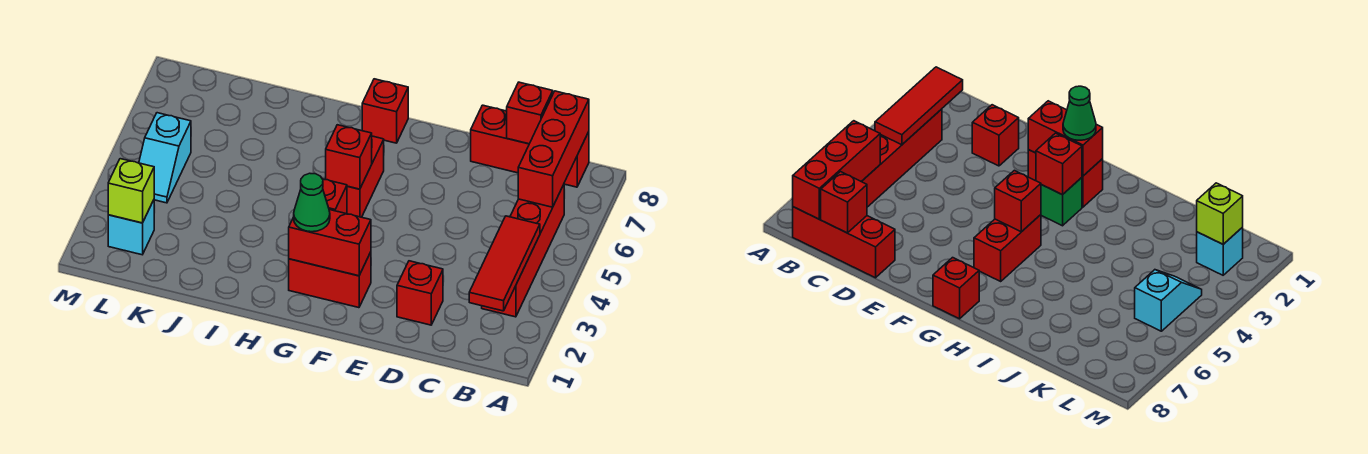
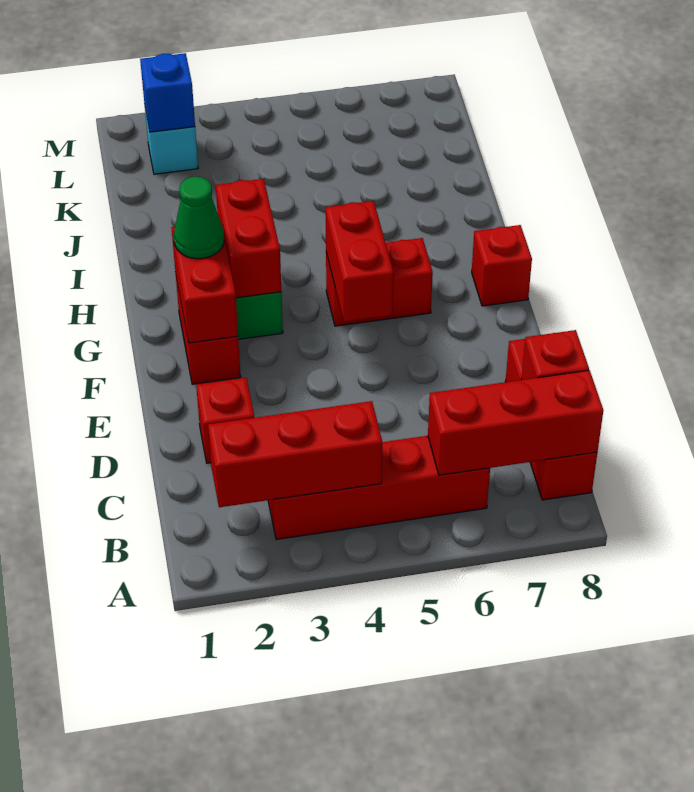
red tile B2:B4 level 2 -> red brick B2:B4 level 2
red brick G3 level 2 -> red brick G3:H3 level 2
red brick G5 level 2 -> red brick F5:G5 level 2
lime brick L2 level 2 -> blue brick L2 level 2
cyan slope L4:L5 level 1 top 5 -> none

